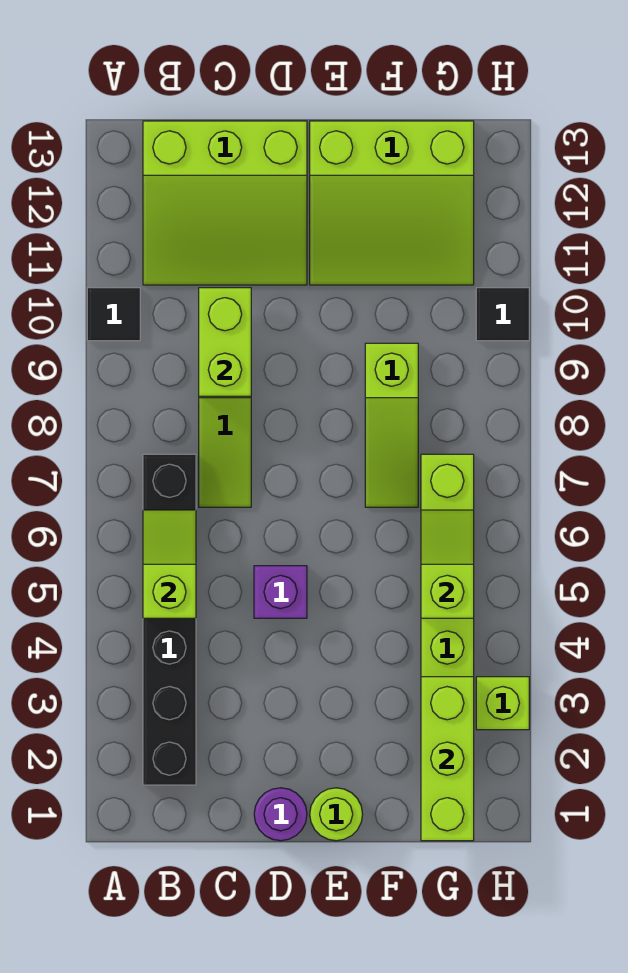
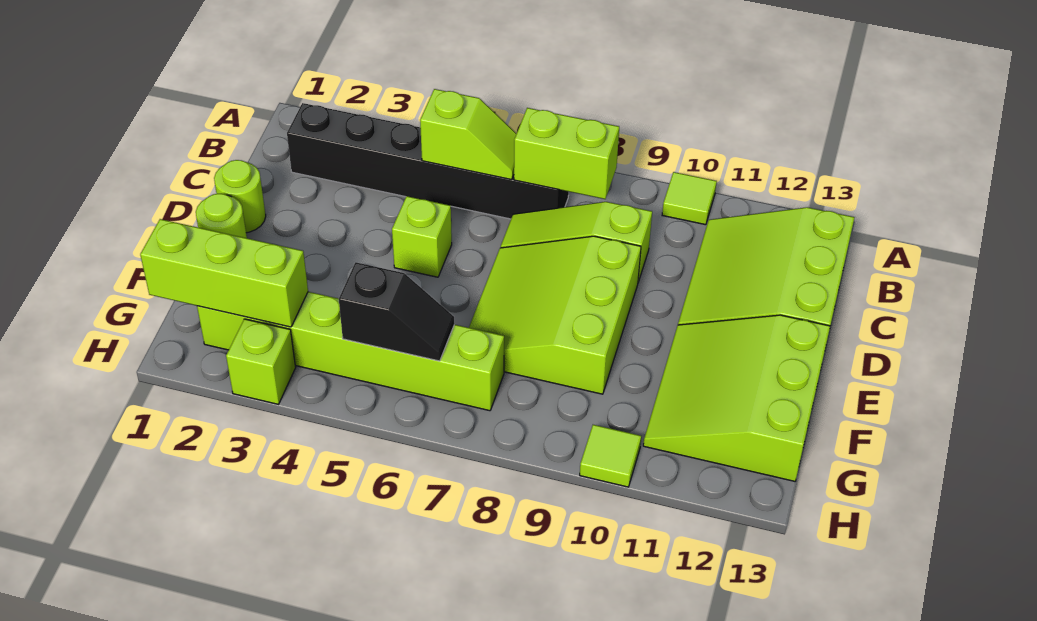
black tile A10 level 1 -> lime tile A10 level 1
lime brick C9:C10 level 2 -> lime brick B7:B8 level 2
purple round brick D1 level 1 -> lime round brick D1 level 1
purple brick D5 level 1 -> lime brick D5 level 1
lime slope F7:F9 level 1 top 9 -> lime slope D7:F9 level 1 top 9
lime slope G5:G6 level 2 top 5 -> black slope G5:G6 level 2 top 5
black tile H10 level 1 -> lime tile H10 level 1

